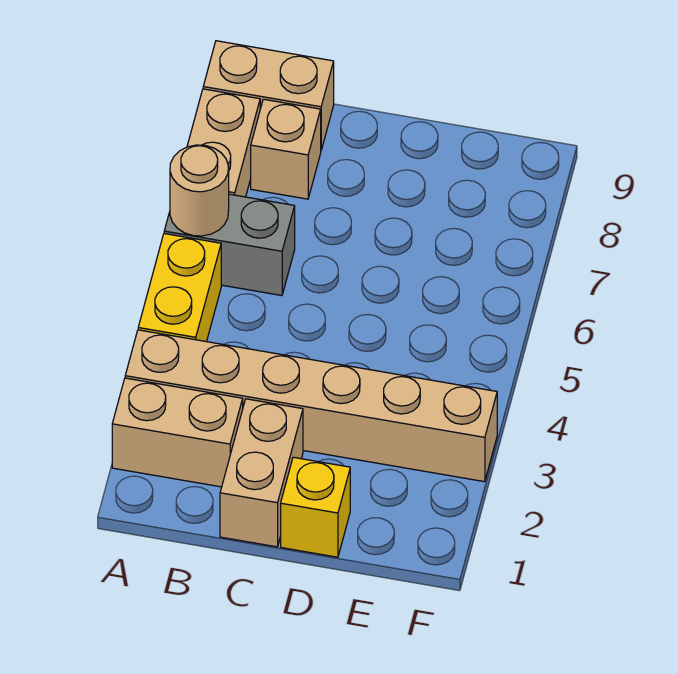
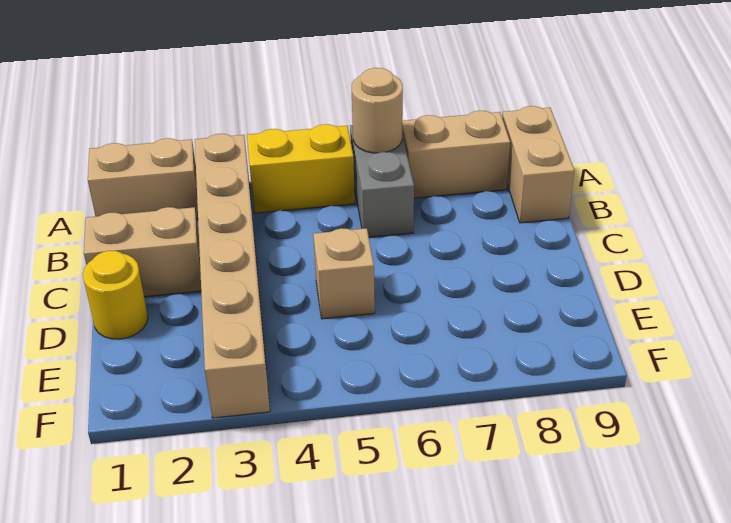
tan brick A2:B2 level 1 -> tan brick A1:A2 level 1
tan brick B8 level 1 -> tan brick D5 level 1
yellow brick D1 level 1 -> yellow round brick D1 level 1

